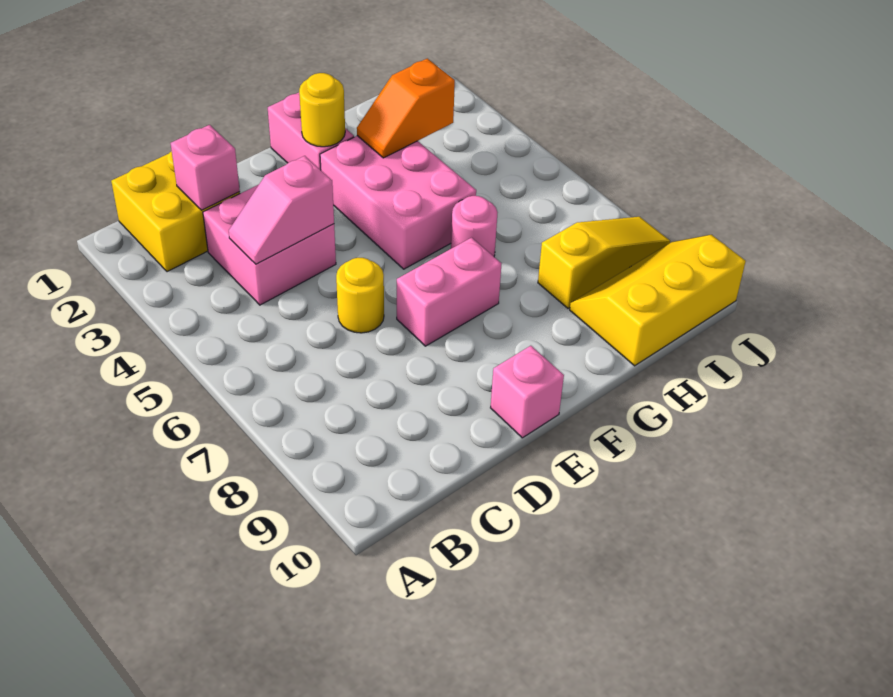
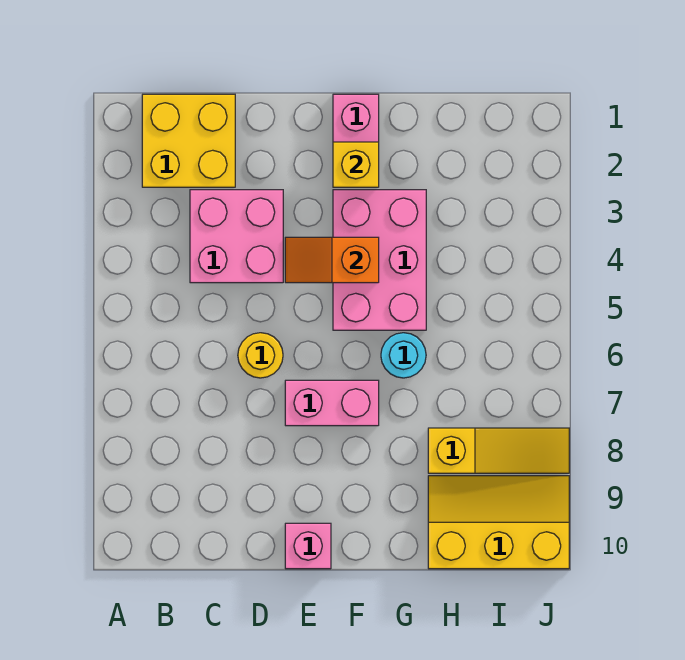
pink brick C2 level 2 -> none
pink slope C4:D4 level 2 top D -> none
yellow round brick F2 level 2 -> yellow brick F2 level 2
orange slope G3:H3 level 2 top H -> orange slope E4:F4 level 2 top F
pink round brick G6 level 1 -> cyan round brick G6 level 1

